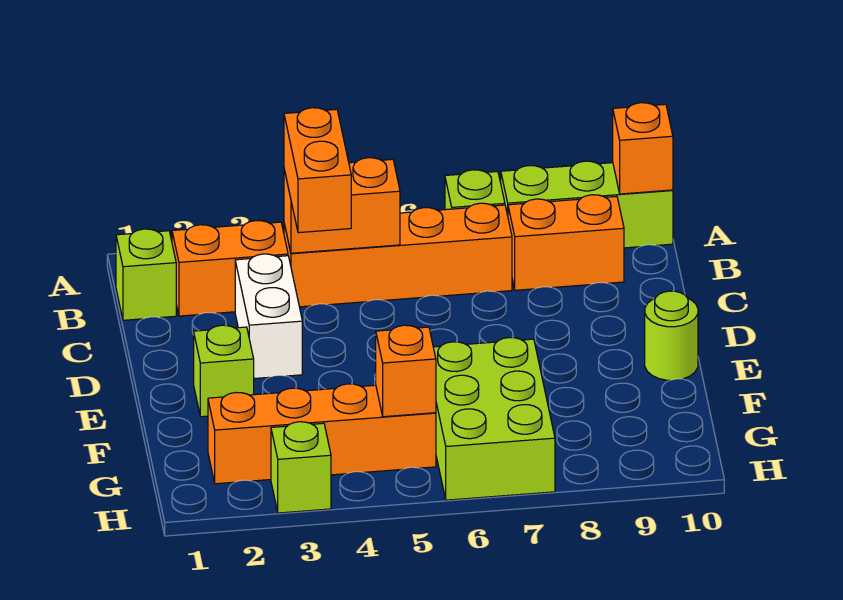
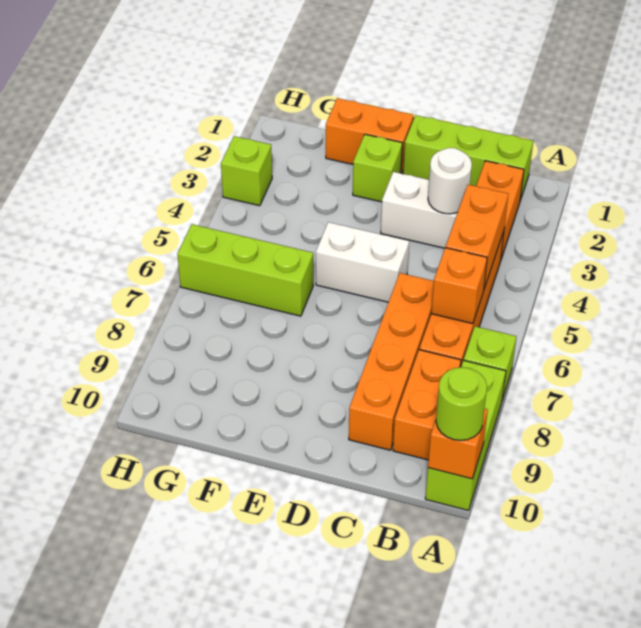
lime brick B1 level 1 -> lime brick B1:D1 level 1
orange brick B4:C4 level 3 -> orange brick E1:F1 level 1
none -> white round brick C3 level 2
none -> white brick D5:E5 level 1
lime round brick E10 level 1 -> lime round brick A10 level 3
lime brick F6:H7 level 1 -> lime brick F6:H6 level 1
orange brick G2:G5 level 1 -> orange brick C6:C9 level 1
orange brick G5 level 2 -> orange brick B6 level 2

